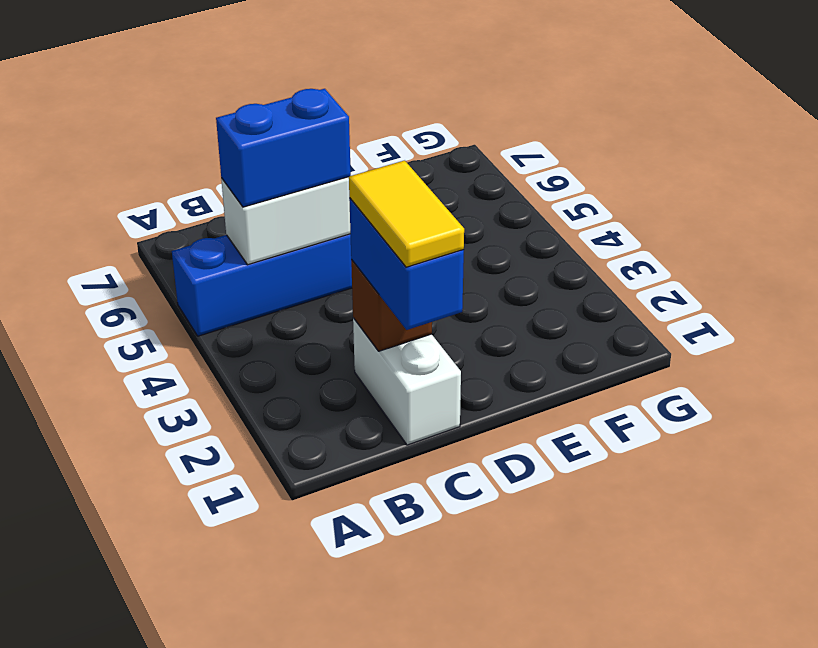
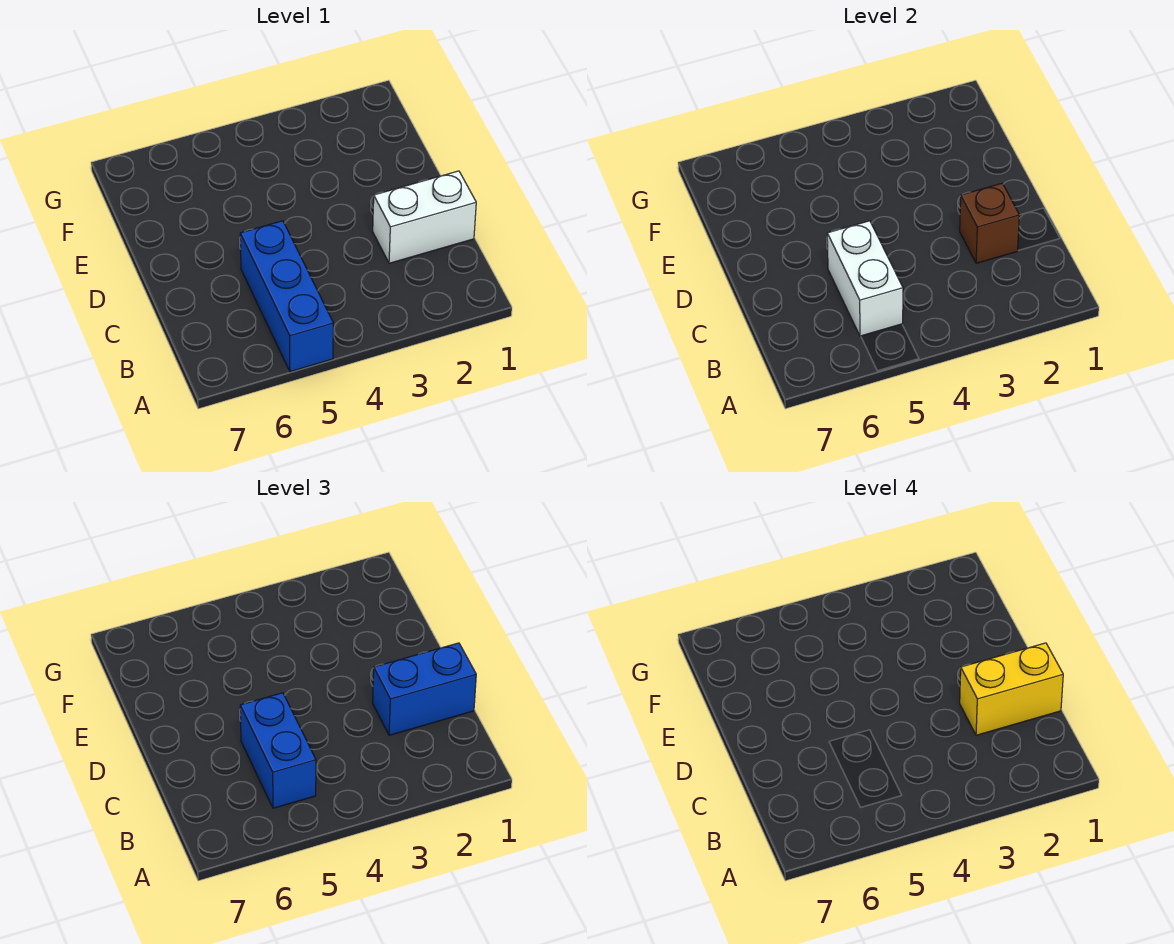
yellow tile C1:C2 level 4 -> yellow brick C1:C2 level 4

